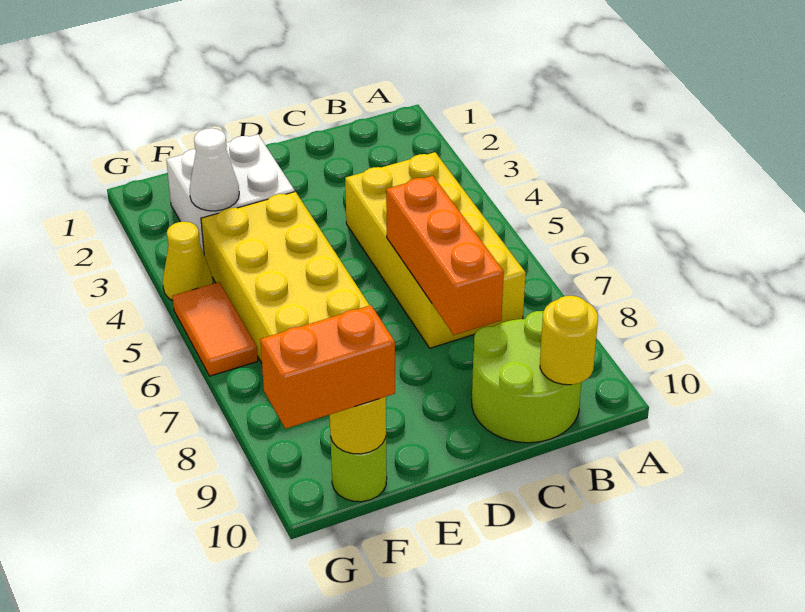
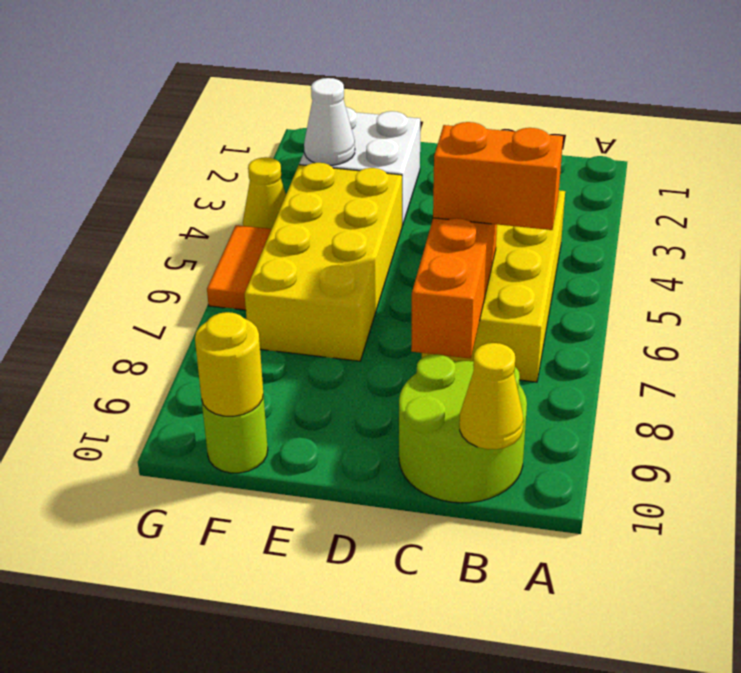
yellow round brick B10 level 2 -> yellow cone B10 level 2
orange brick F10:G10 level 3 -> orange brick B6:C6 level 3

